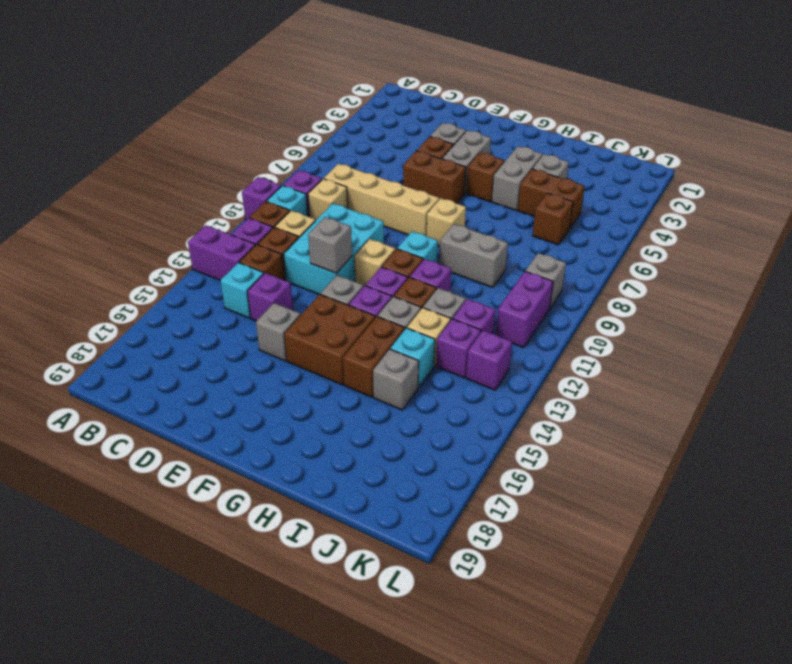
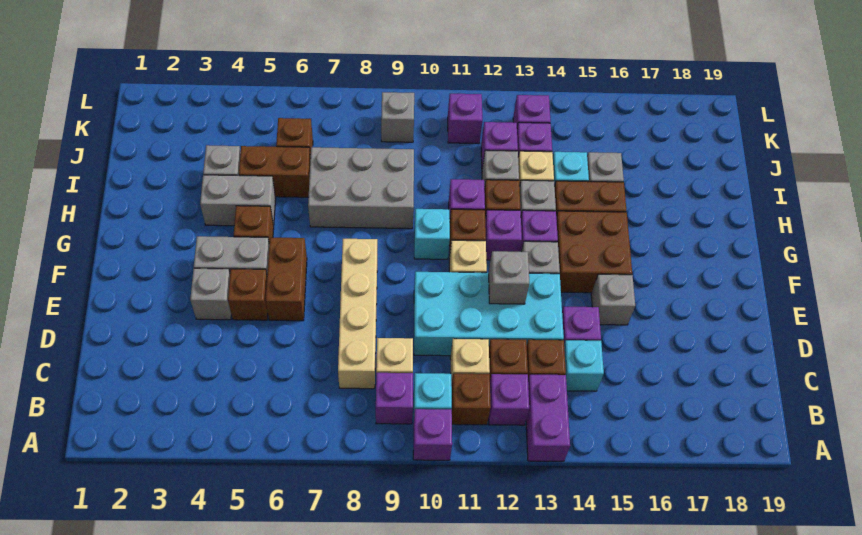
cyan brick D10:E12 level 1 -> cyan brick D10:E13 level 1
tan brick G8 level 1 -> none
grey brick H9:I9 level 1 -> grey brick H7:I9 level 1
brown brick I5:J5 level 1 -> brown brick I5:I6 level 1
purple brick K10:K11 level 1 -> purple brick K11 level 1

